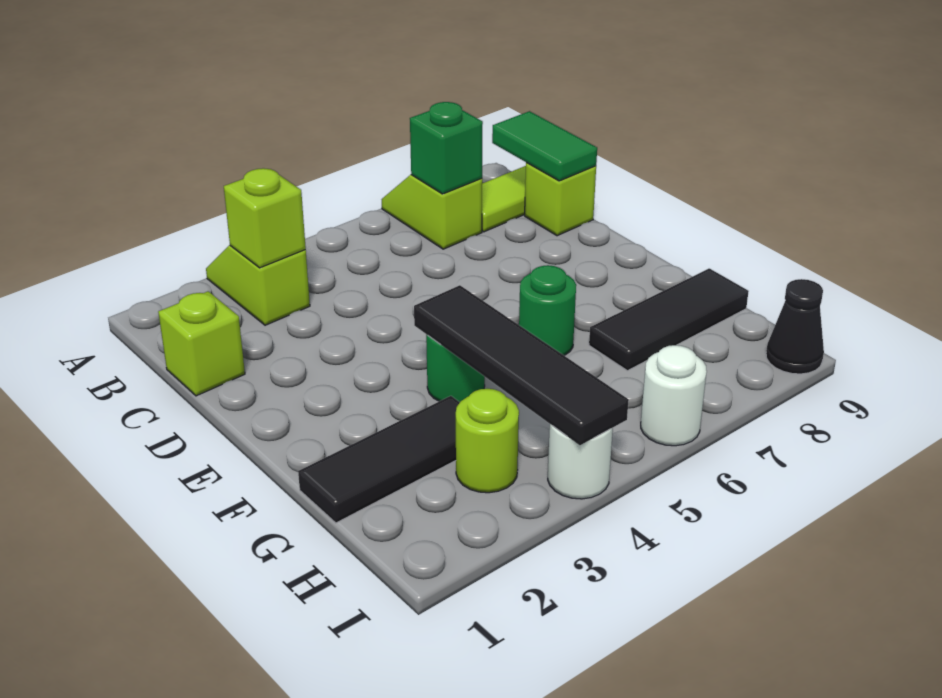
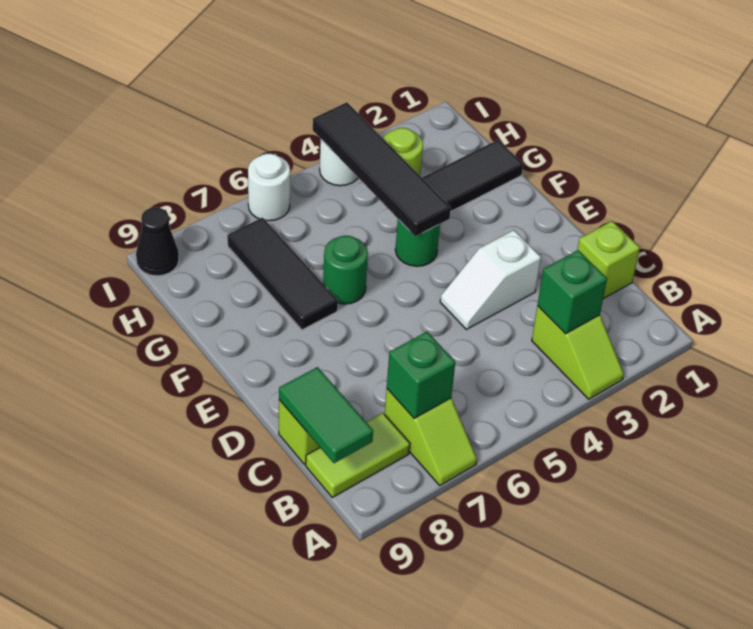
lime brick B3 level 2 -> green brick B3 level 2
none -> white slope D3:D4 level 1 top 3
black tile G7:G9 level 1 -> black tile F7:H7 level 1

